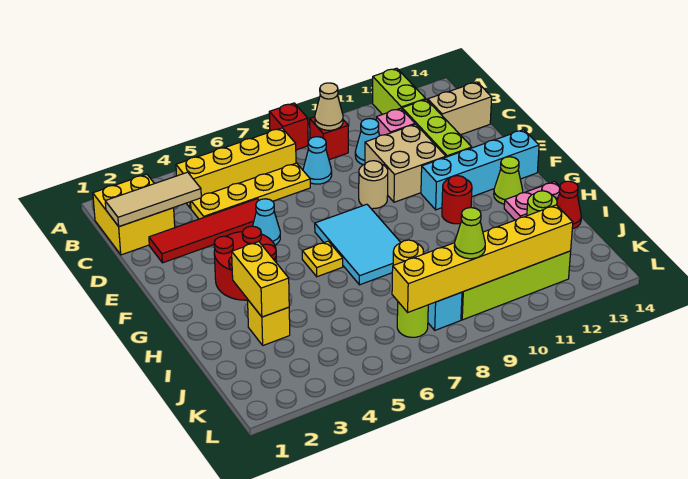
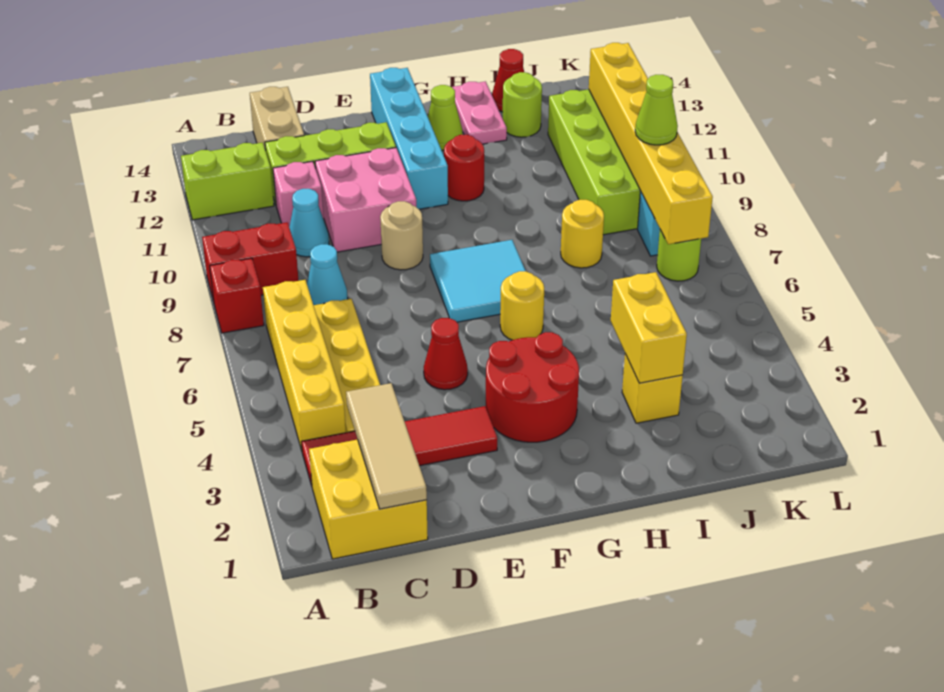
red brick B9 level 1 -> red brick A9:B9 level 1
tan cone B9 level 2 -> none
red tile D2:D5 level 1 -> red tile B3:E3 level 1
tan brick D10:E11 level 1 -> pink brick D10:E11 level 1
cyan cone E5 level 1 -> red cone E5 level 1
cyan tile F7:H8 level 1 -> cyan tile F7:G8 level 1
yellow plate G6 level 1 -> yellow round brick G6 level 1
yellow brick H3:I3 level 2 -> yellow brick I3:I4 level 2

